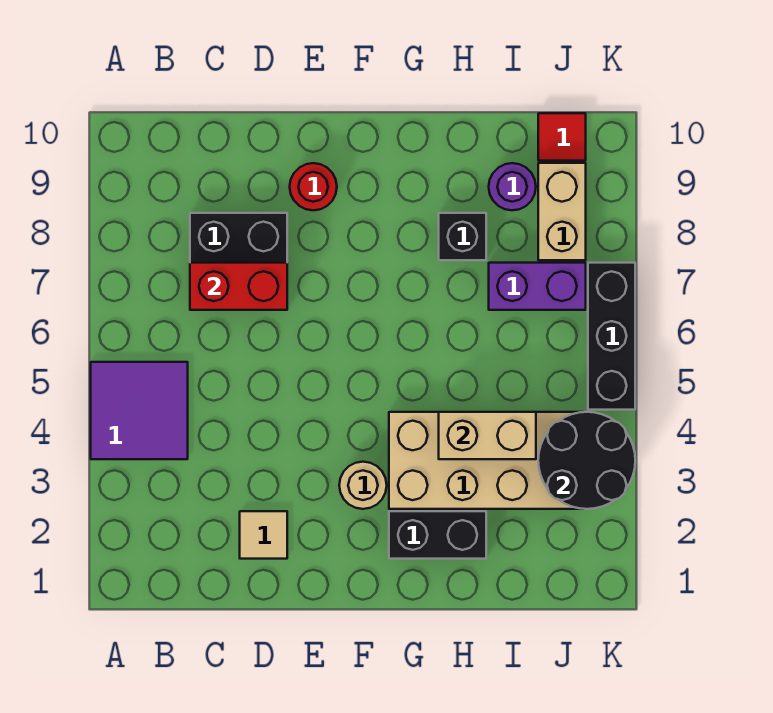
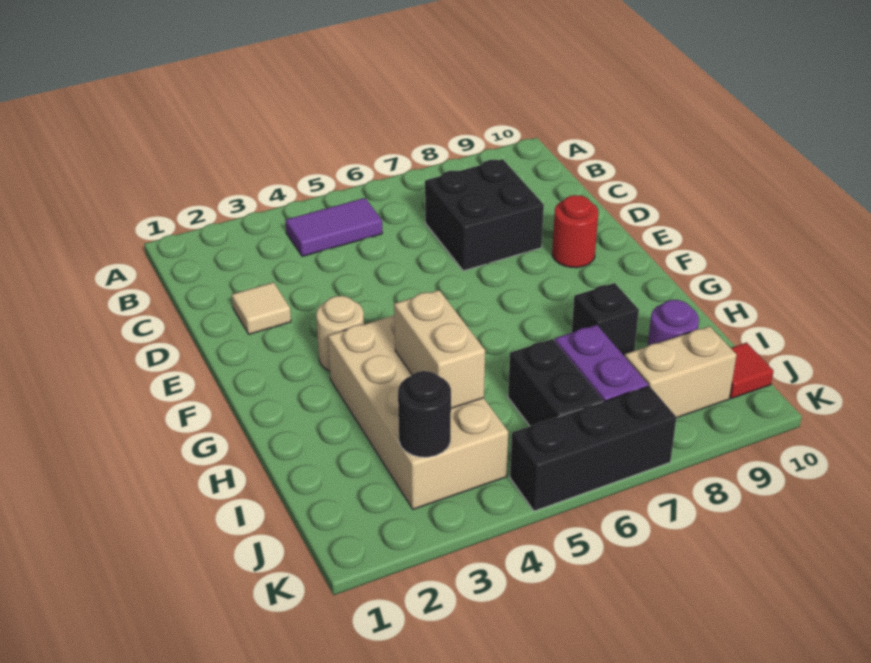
purple tile A4:B5 level 1 -> purple tile B4:B5 level 1
red brick C7:D7 level 2 -> none
black brick G2:H2 level 1 -> black brick I6:J6 level 1
black round brick J3:K4 level 2 -> black round brick J3 level 2

